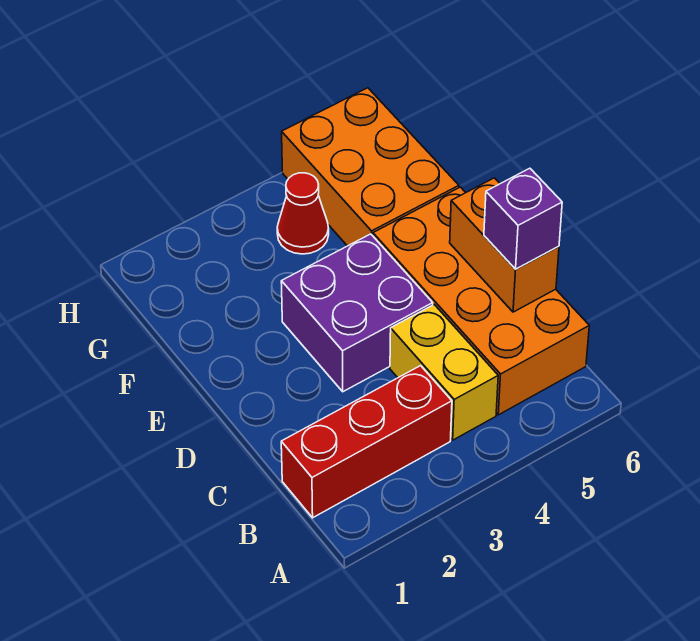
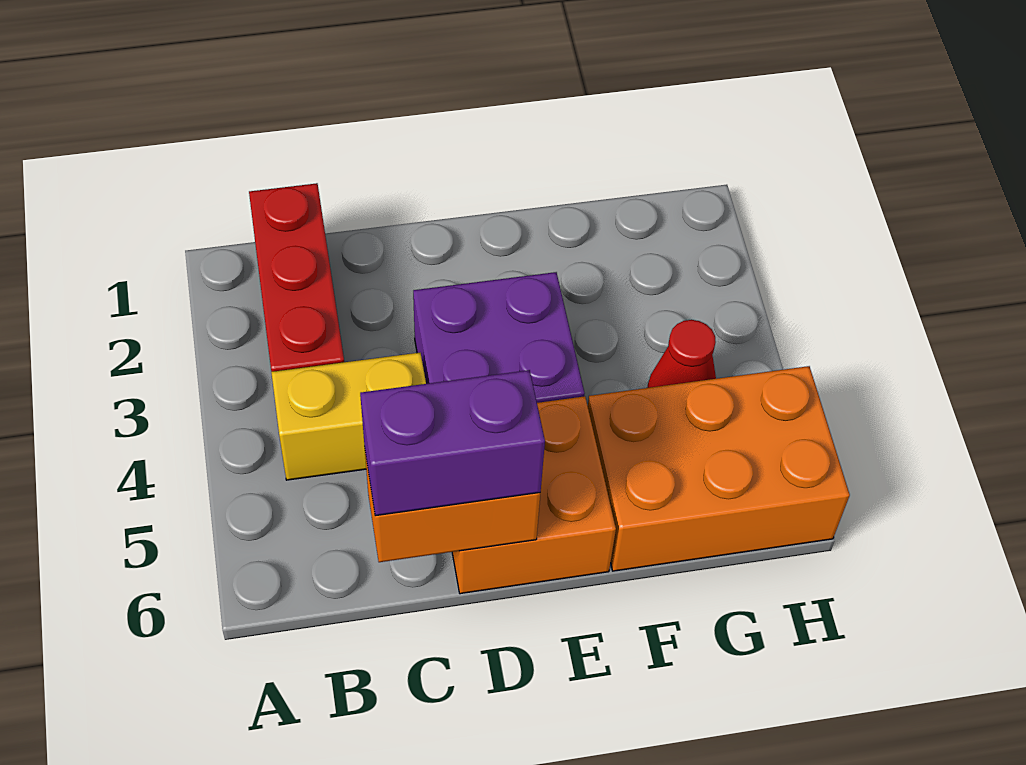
orange brick B5:E6 level 1 -> orange brick D5:E6 level 1
purple brick C6 level 3 -> purple brick C6:D6 level 3

